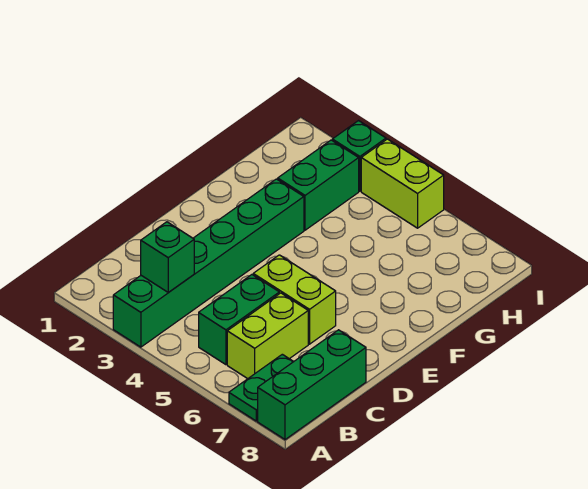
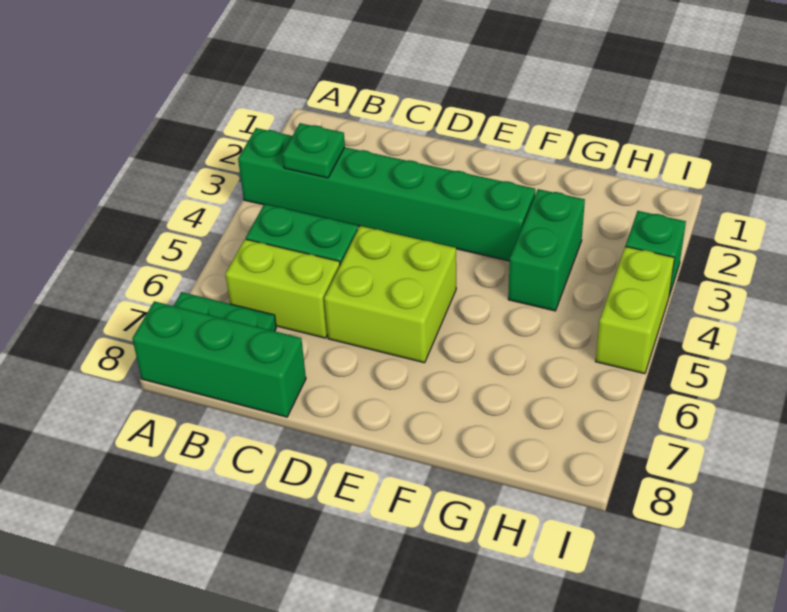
green brick B3 level 2 -> green plate B3 level 2
lime brick D5:D6 level 1 -> lime brick D5:E6 level 1
green brick G3:H3 level 1 -> green brick G3:G4 level 1

